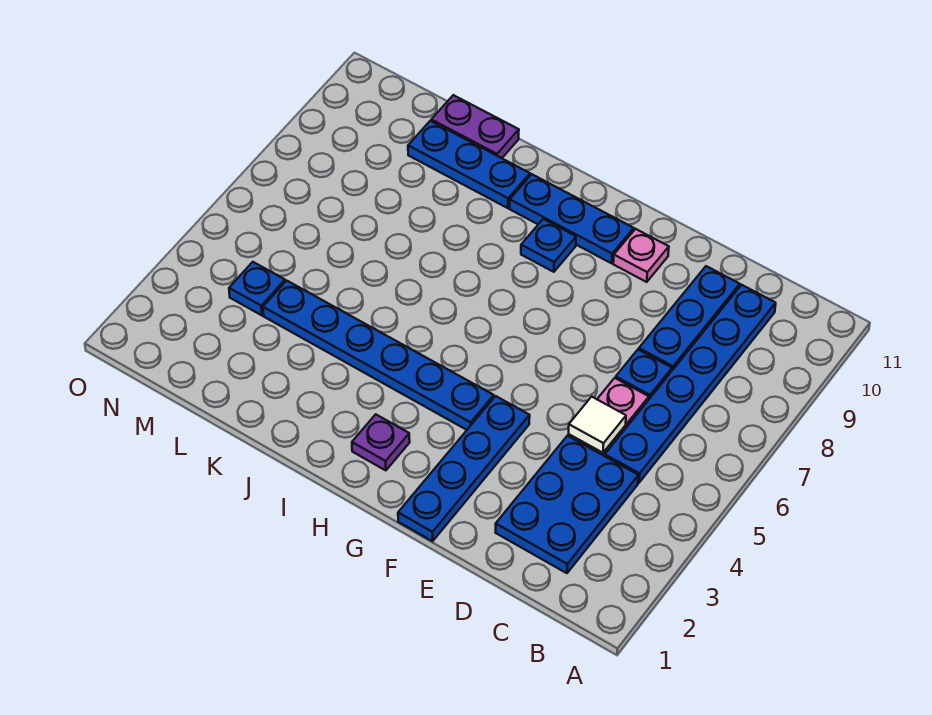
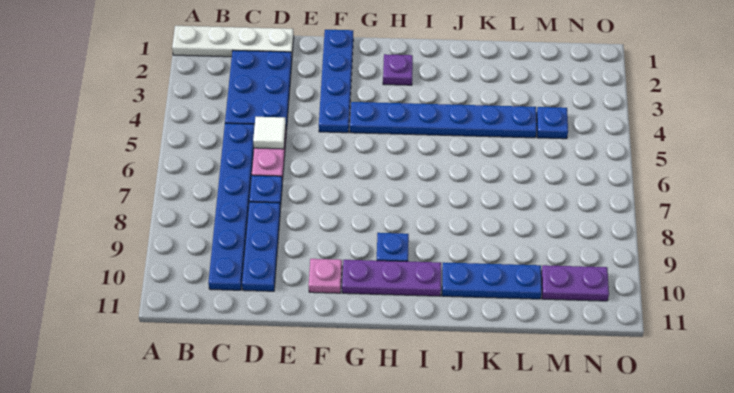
none -> white plate A1:D1 level 1
blue plate G10:I10 level 1 -> purple plate G10:I10 level 1
purple plate K11:L11 level 1 -> purple plate M10:N10 level 1

